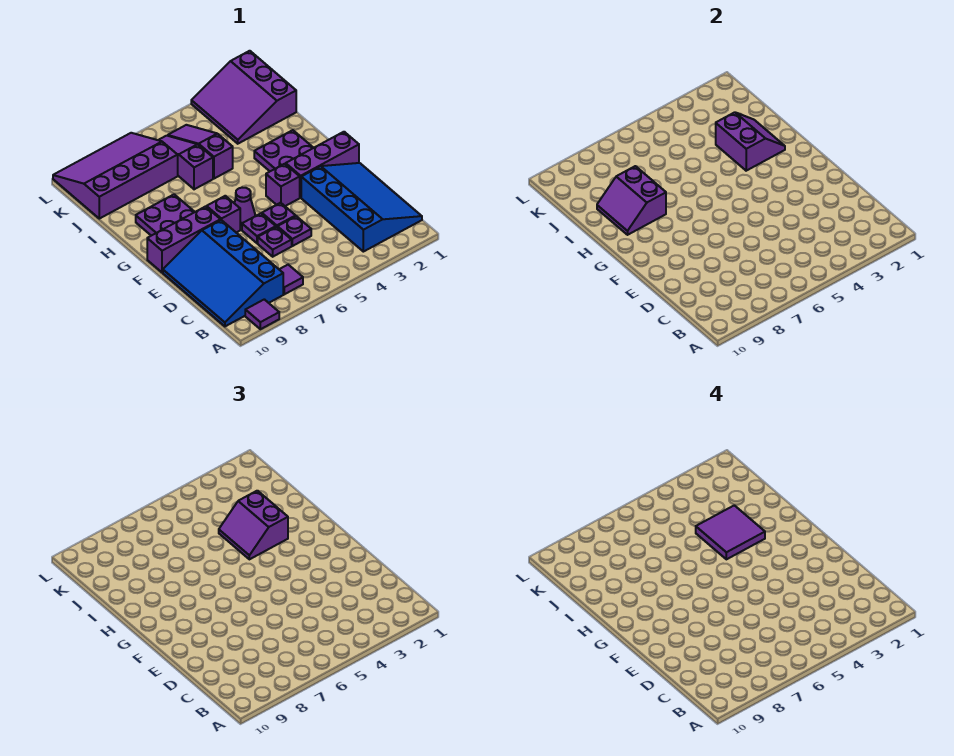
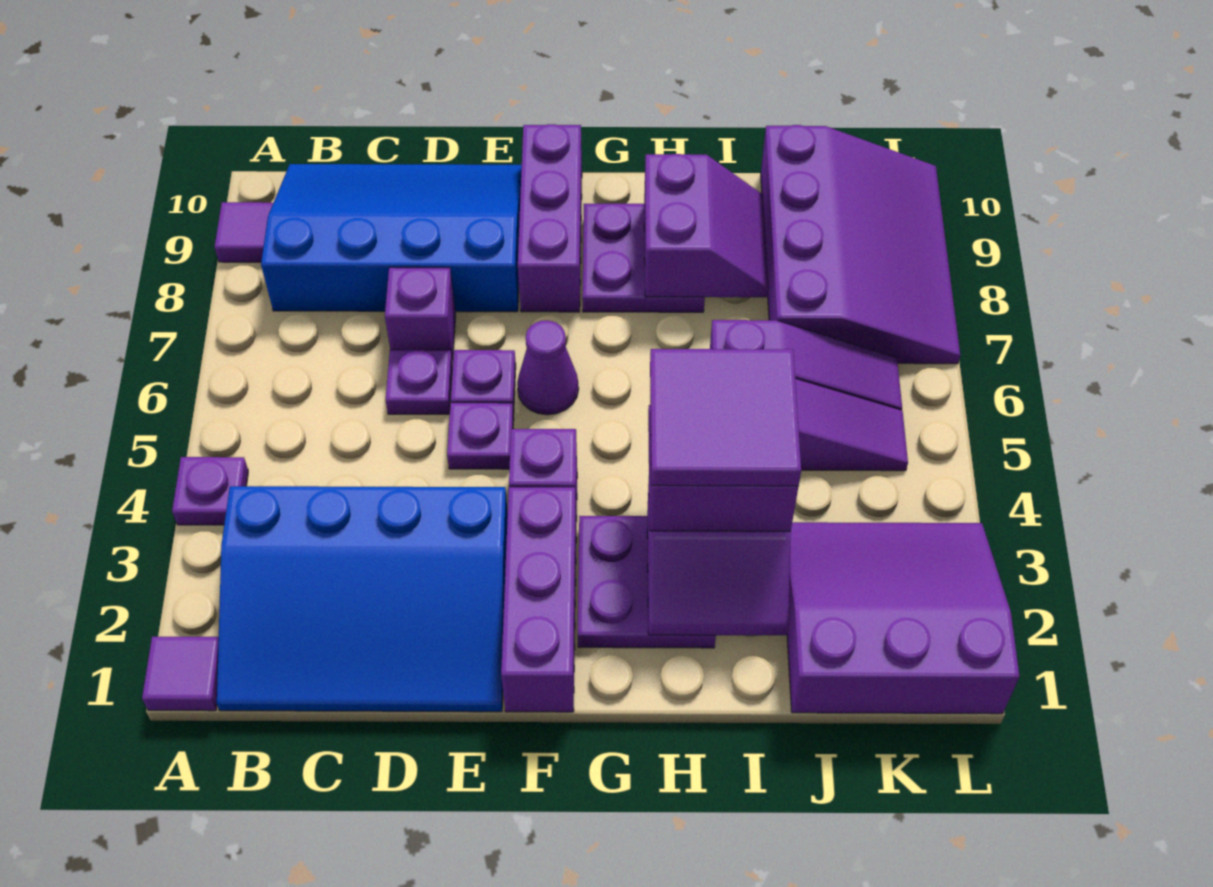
purple tile B7 level 1 -> purple tile A1 level 1
purple plate D5 level 1 -> purple plate A4 level 1
purple brick F7 level 1 -> purple brick D7 level 1
purple slope H8:I9 level 2 top 8 -> purple slope H8:I9 level 2 top H

